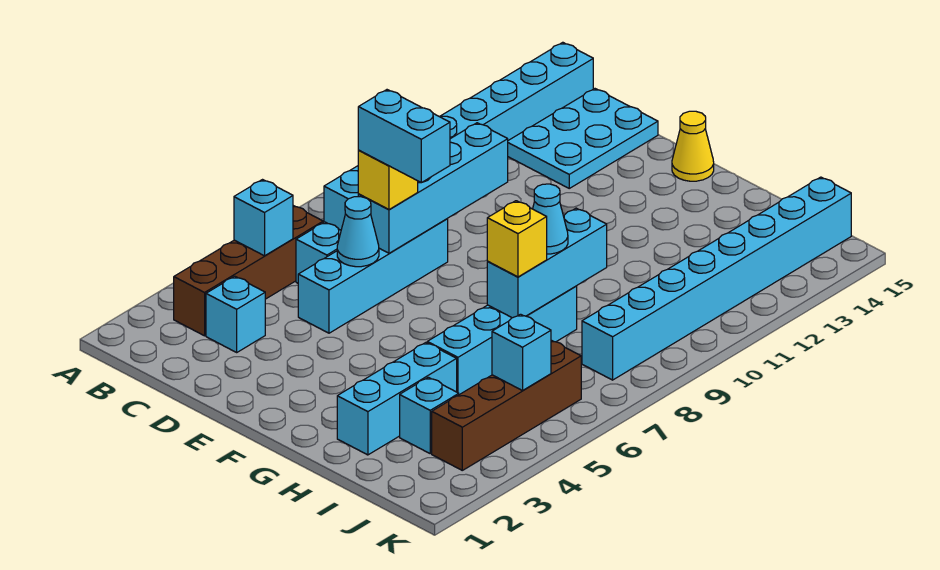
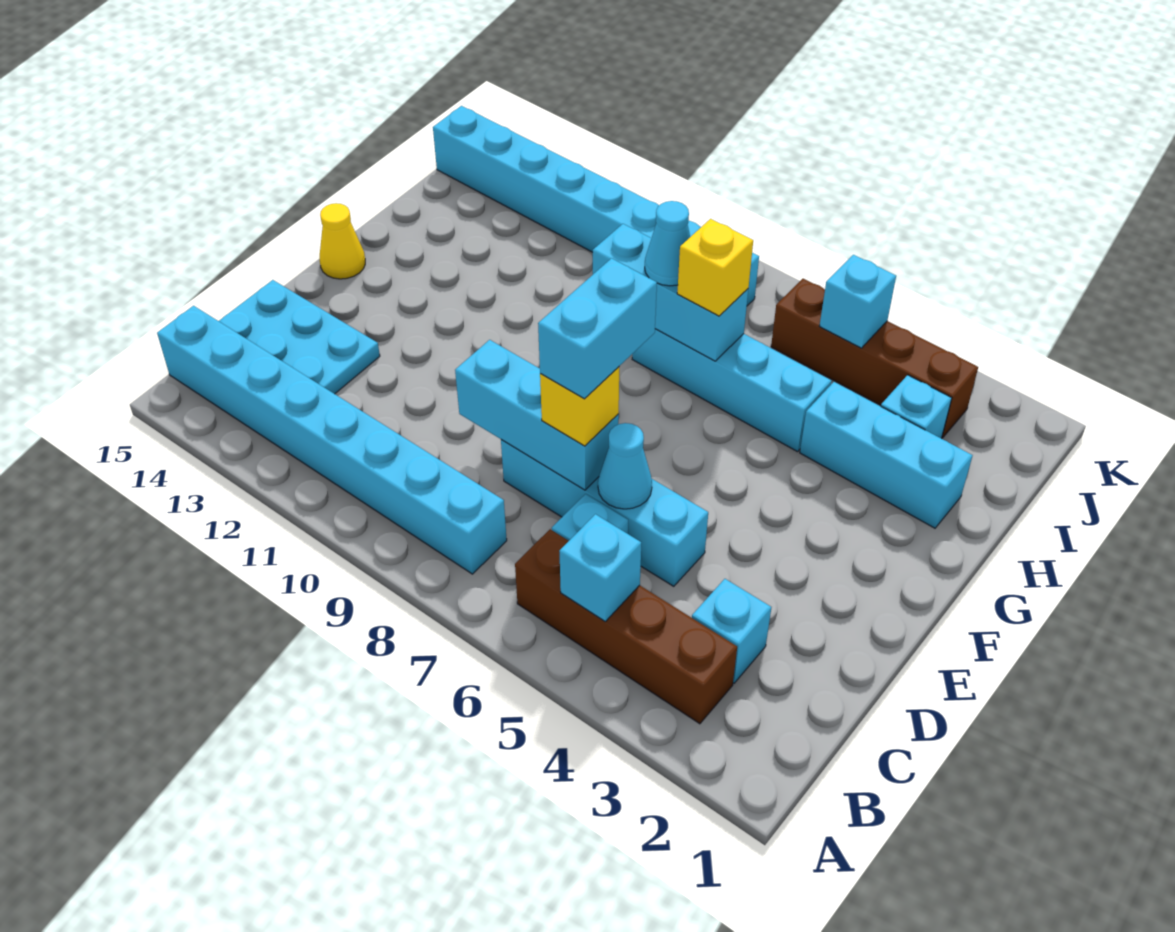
cyan brick D7:D10 level 2 -> cyan brick D7:D9 level 2

